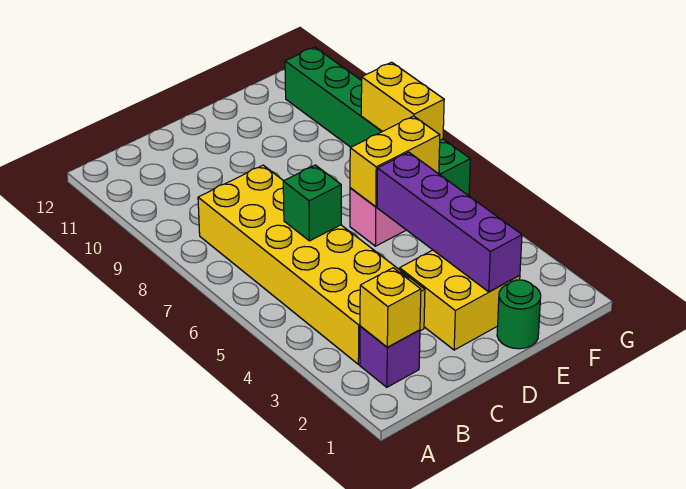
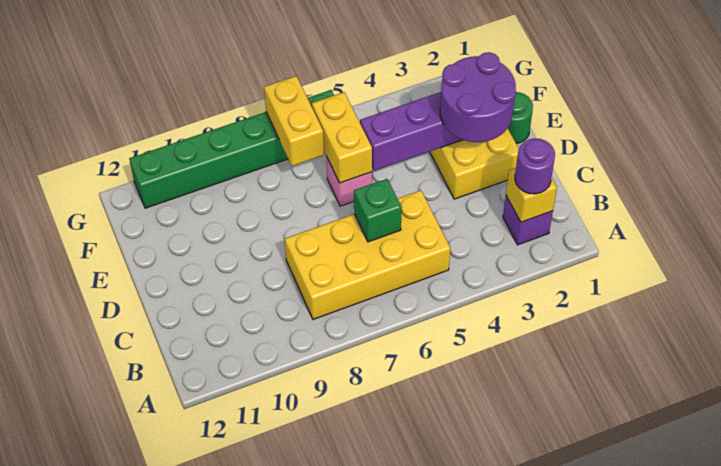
none -> purple round brick B2 level 3
yellow brick B3:C8 level 1 -> yellow brick B5:C8 level 1
none -> purple round brick D2:E3 level 3
yellow brick G7:G8 level 2 -> yellow brick F7:G7 level 2

